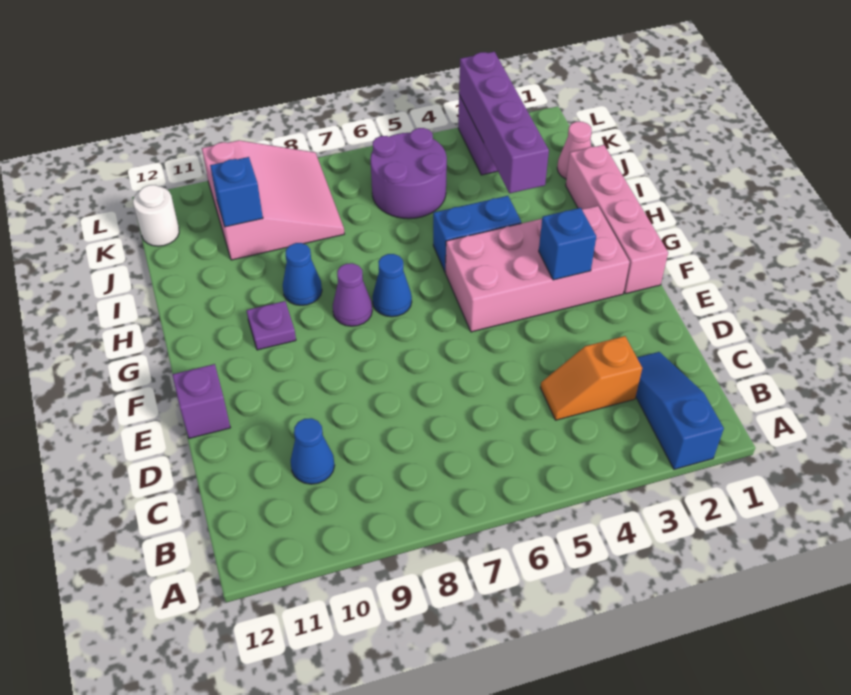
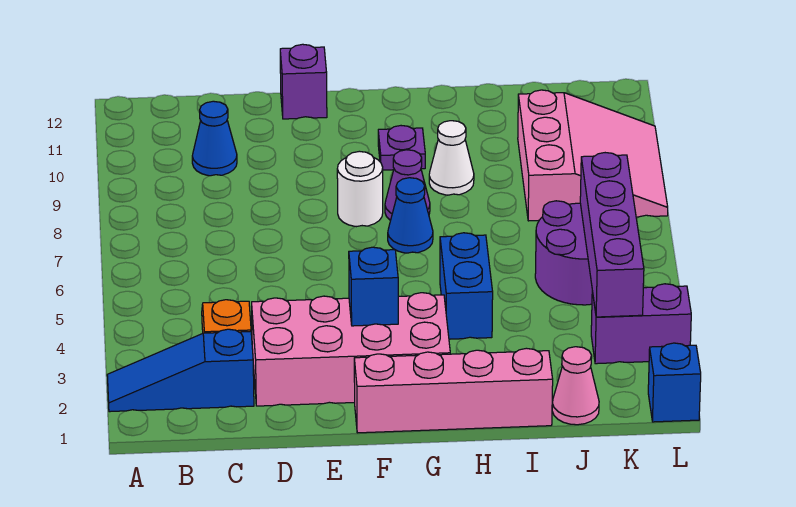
blue slope A2:C2 level 1 top A -> blue slope A2:C2 level 1 top C
pink brick F2:G5 level 1 -> pink brick D2:G3 level 1
blue cone H9 level 1 -> white cone H9 level 1
purple brick I3:L3 level 2 -> purple brick K3:K6 level 2
pink slope J8:L10 level 1 top 10 -> pink slope J8:L10 level 1 top J
blue brick J10 level 2 -> blue brick L1 level 1
white round brick K12 level 1 -> white round brick F8 level 1

